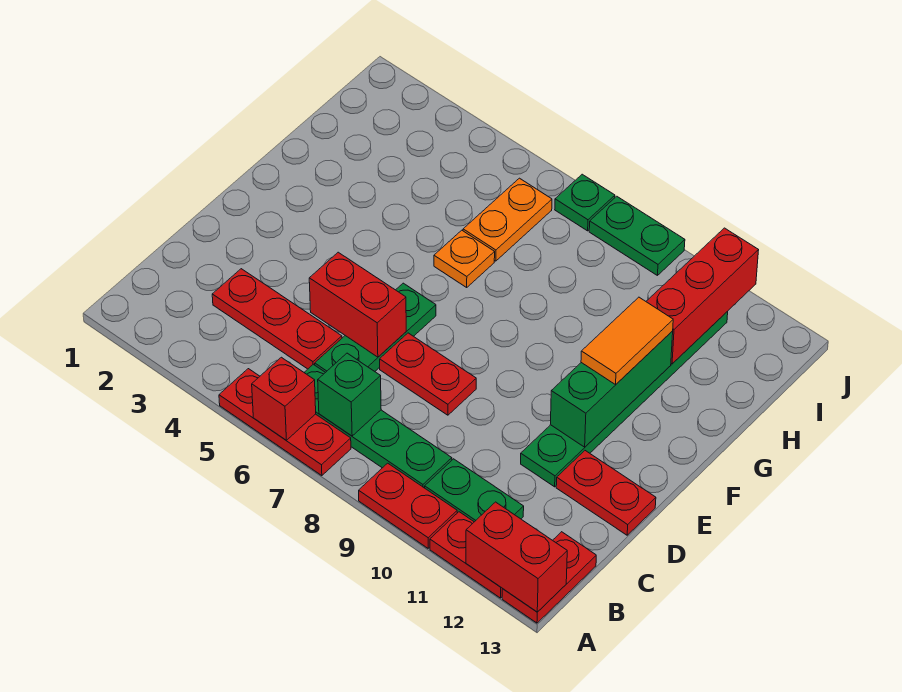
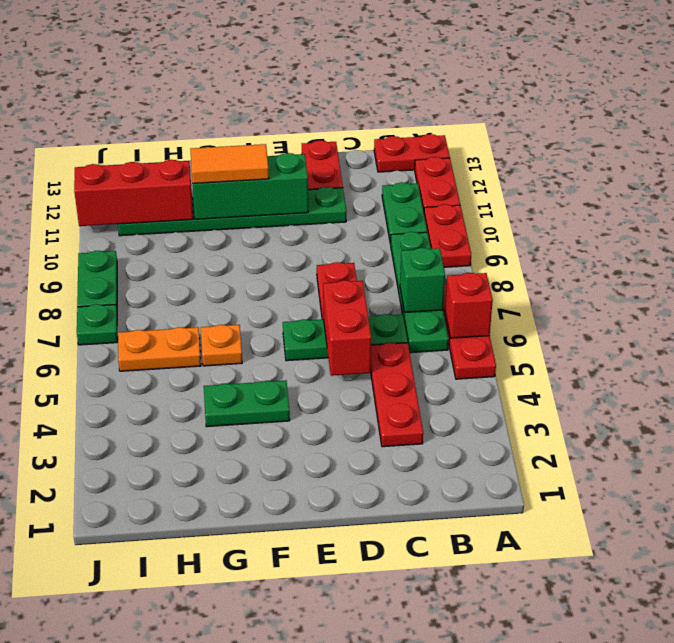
red brick A12:A13 level 2 -> none
none -> green plate F4:G4 level 1

